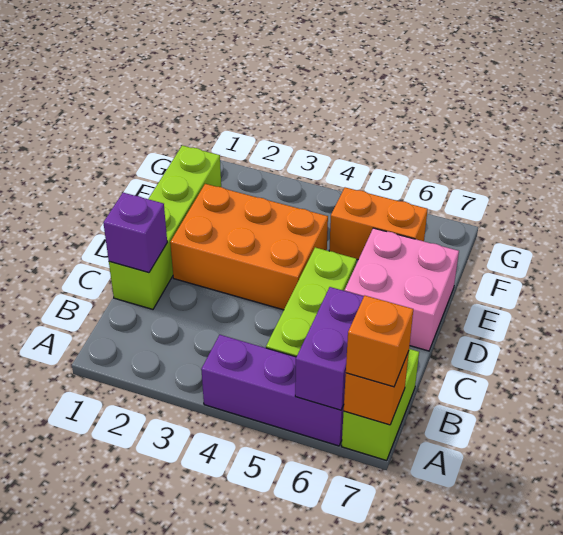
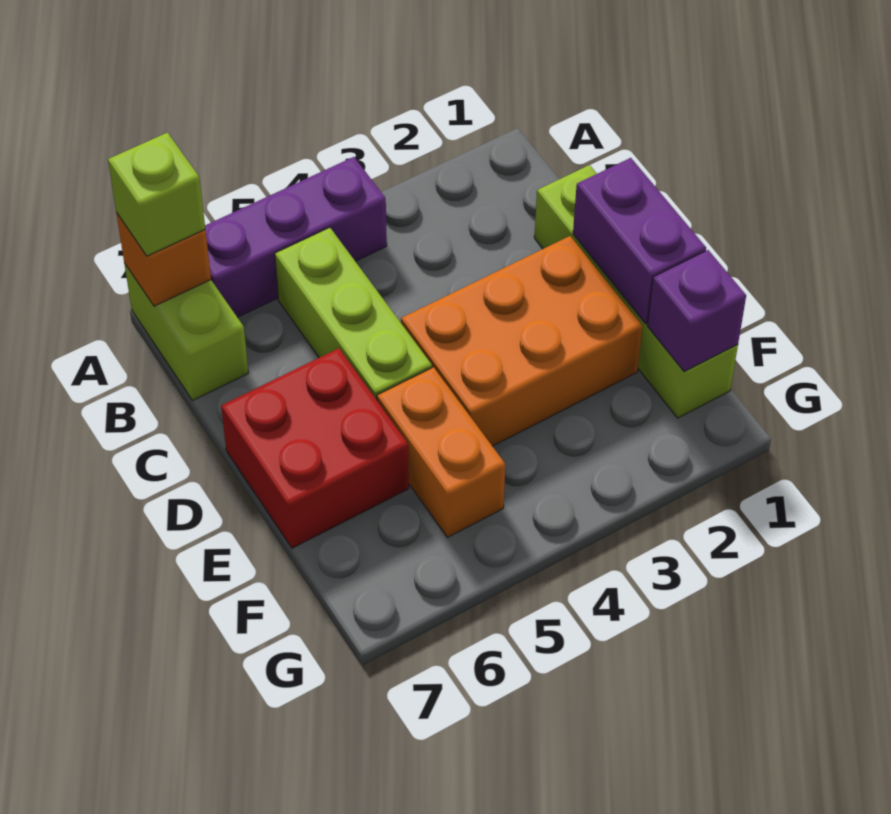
purple brick A6:B6 level 2 -> purple brick D1:E1 level 2
orange brick A7 level 3 -> lime brick A7 level 3
purple brick C1 level 2 -> purple brick F1 level 2
pink brick D6:E7 level 1 -> red brick D6:E7 level 1
orange brick F5:F6 level 1 -> orange brick E5:F5 level 1

